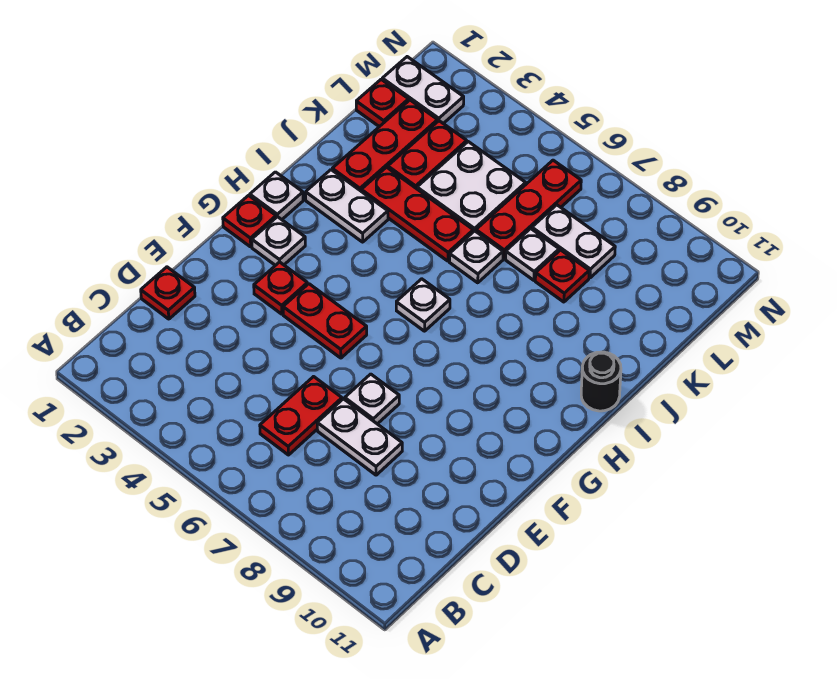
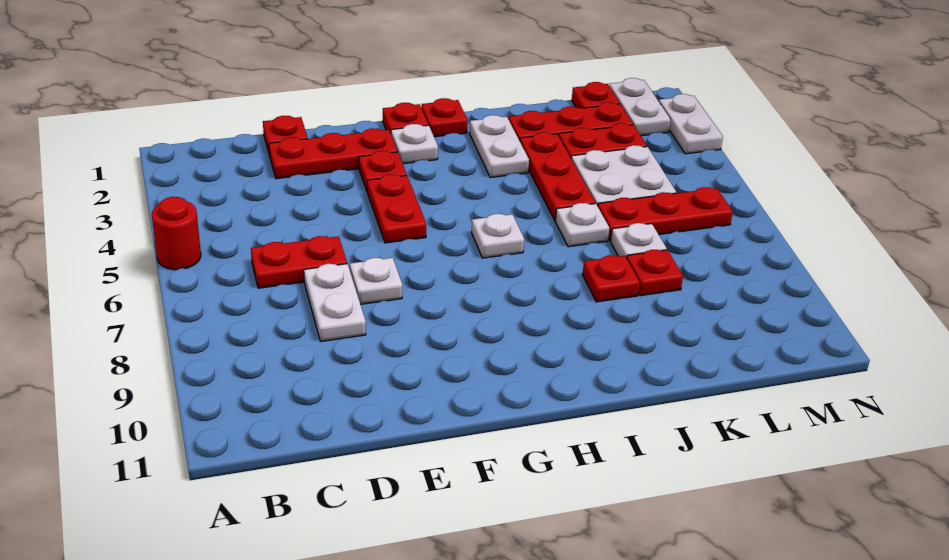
none -> red round brick A5 level 1
none -> red plate D2:F2 level 1
white plate H1 level 1 -> red plate H1 level 1
black round brick I11 level 1 -> none
none -> red plate J8 level 1
white plate L7:L8 level 1 -> white plate N2:N3 level 1

